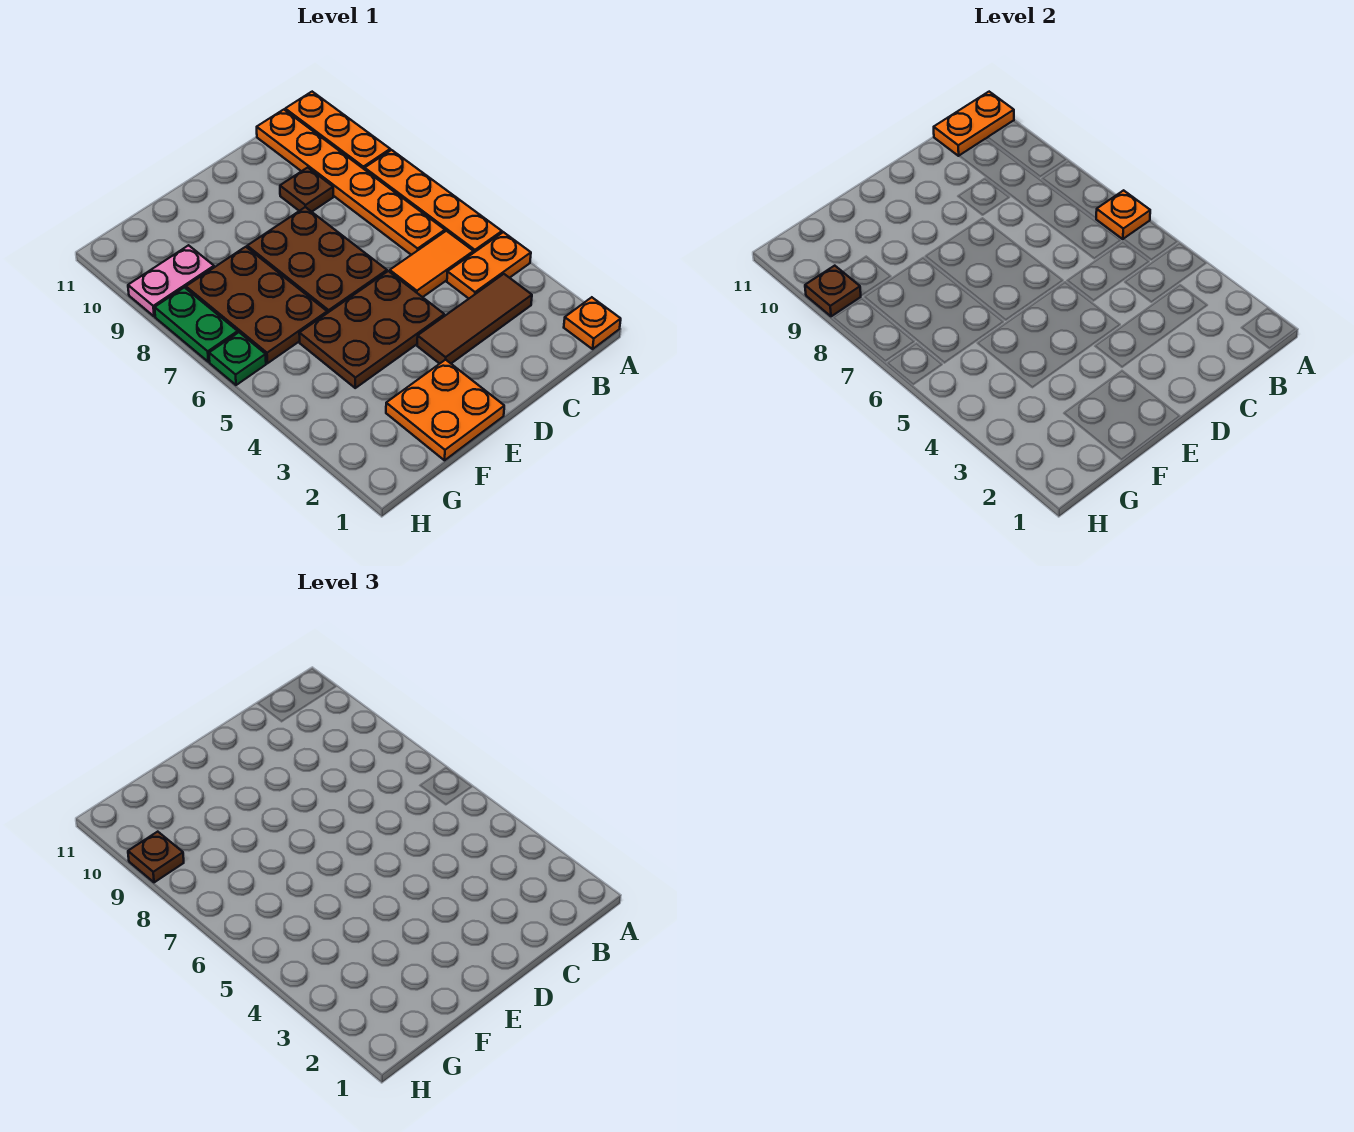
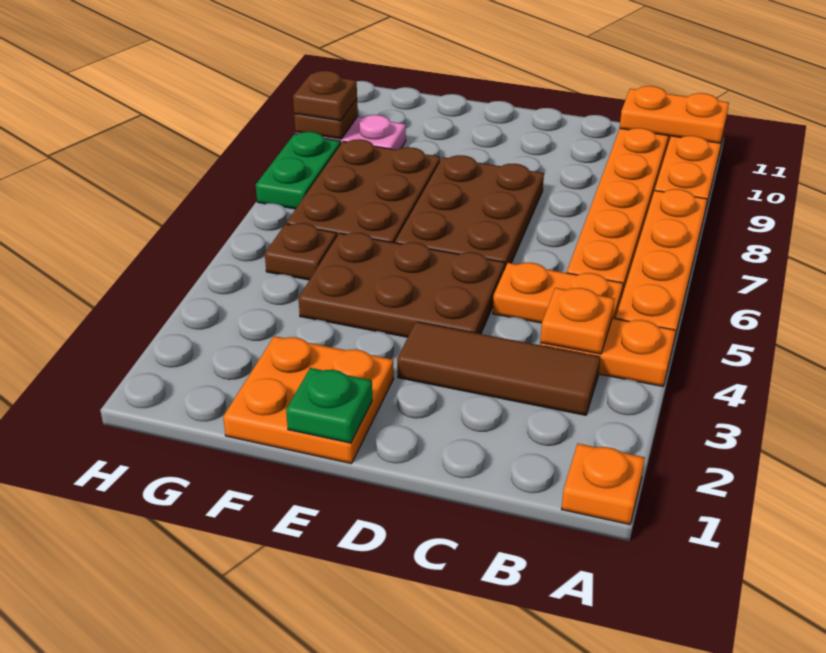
orange plate A6 level 2 -> orange plate B4 level 2
orange tile B5:C5 level 1 -> orange plate B5:C5 level 1
brown plate C9 level 1 -> brown plate G5 level 1
green plate H6 level 1 -> green plate E1 level 2

